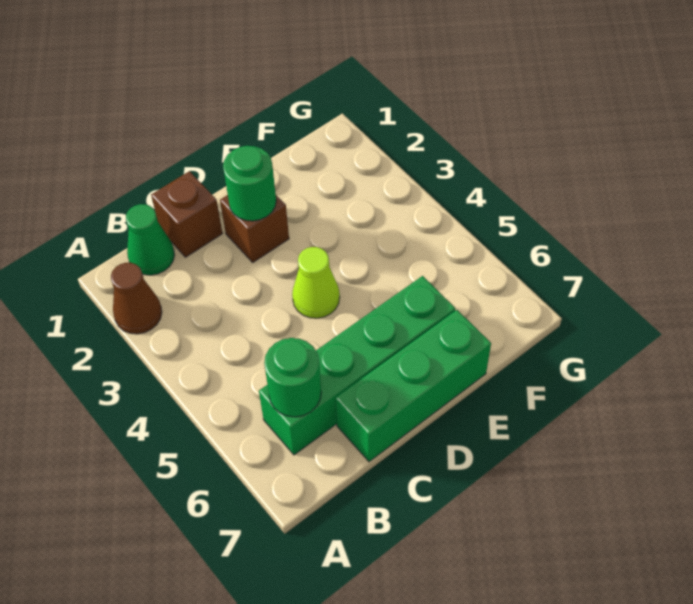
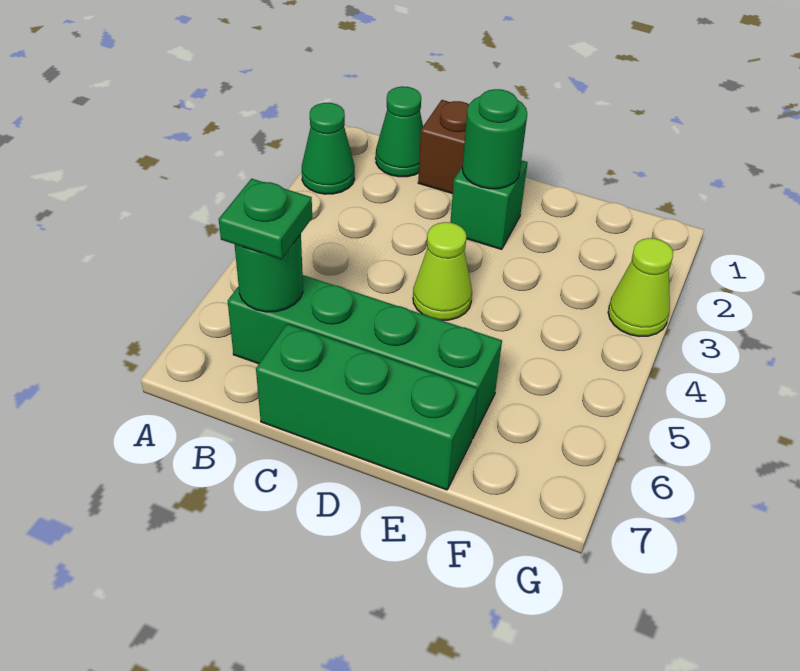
brown cone A2 level 1 -> green cone A2 level 1
none -> green plate B6 level 3
brown brick D2 level 1 -> green brick D2 level 1
none -> lime cone G3 level 1

